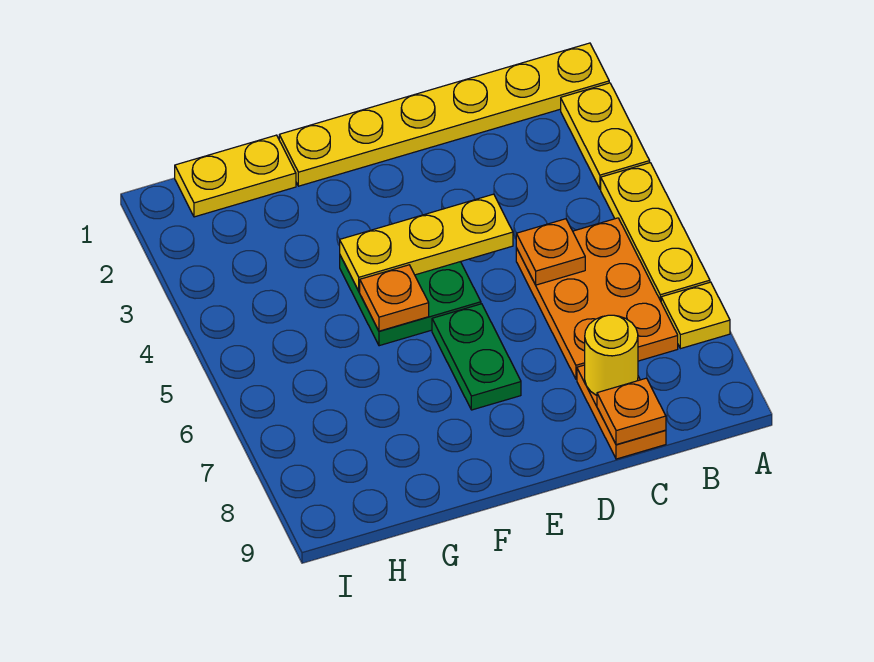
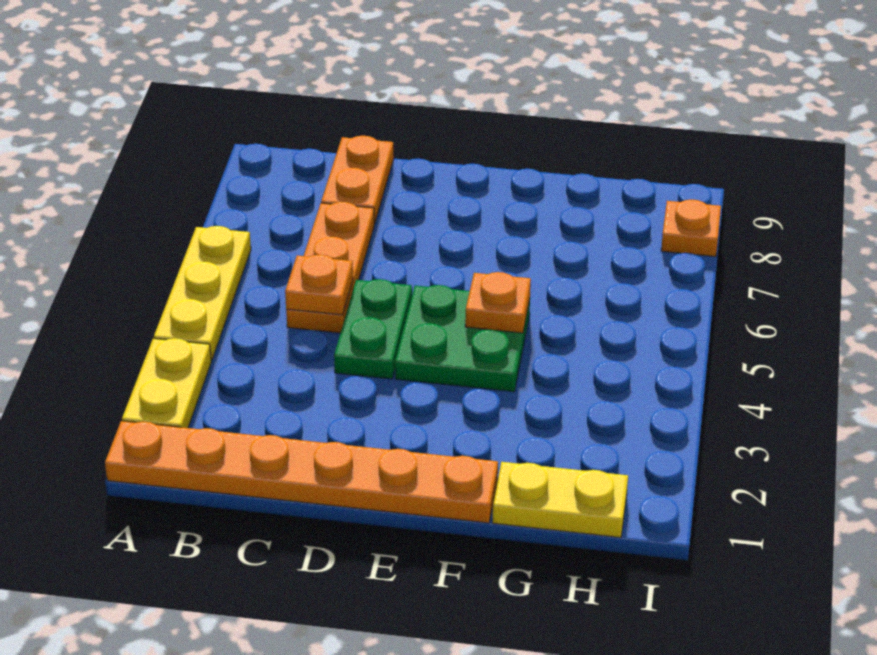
yellow plate A1:F1 level 1 -> orange plate A1:F1 level 1
yellow plate A7 level 1 -> none
orange plate B5:C7 level 1 -> orange plate C5:C7 level 1
yellow round brick C8 level 2 -> none
orange plate C9 level 2 -> orange plate I8 level 1
yellow plate D4:F4 level 2 -> none
green plate E6:E7 level 1 -> green plate D4:D5 level 1

